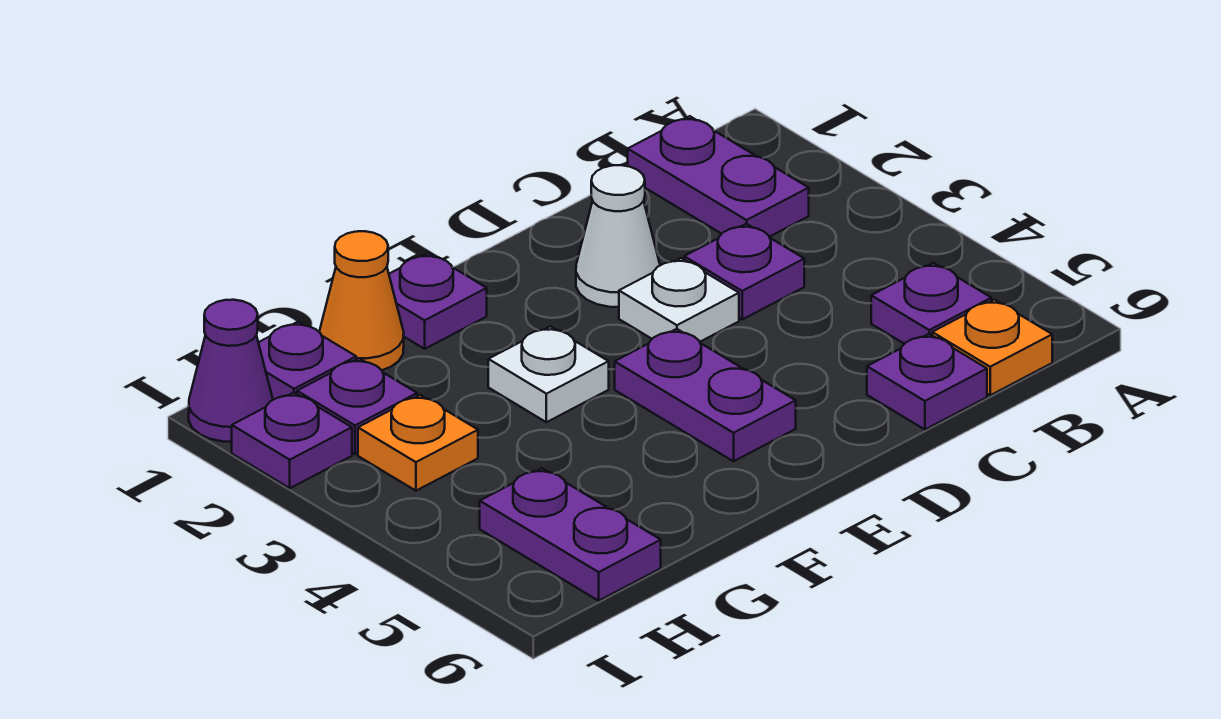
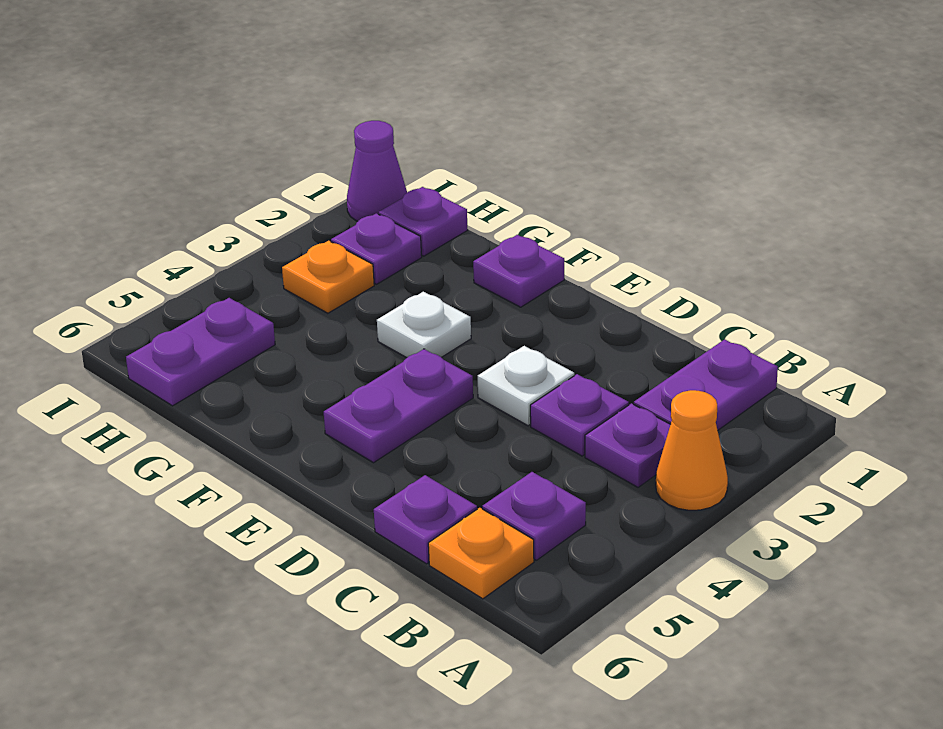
white cone D2 level 1 -> none
orange cone G1 level 1 -> orange cone A3 level 1
purple plate I2 level 1 -> purple plate B3 level 1

